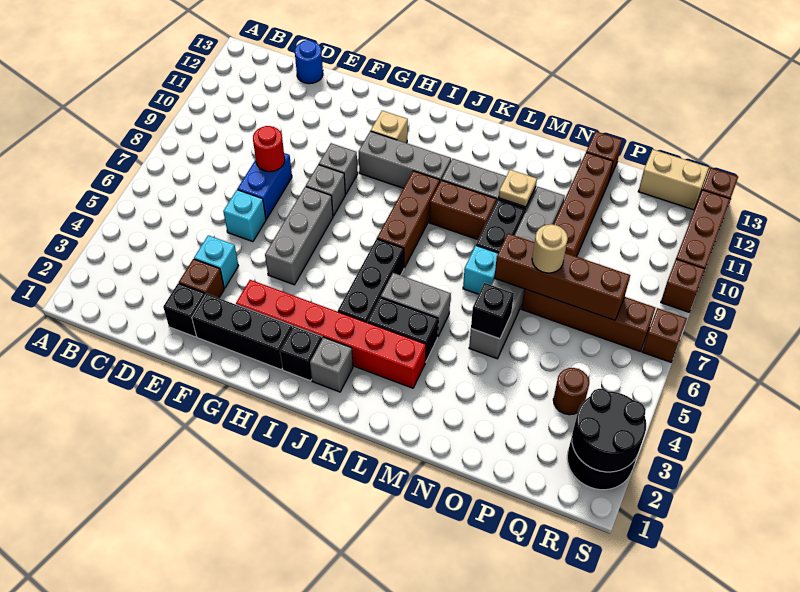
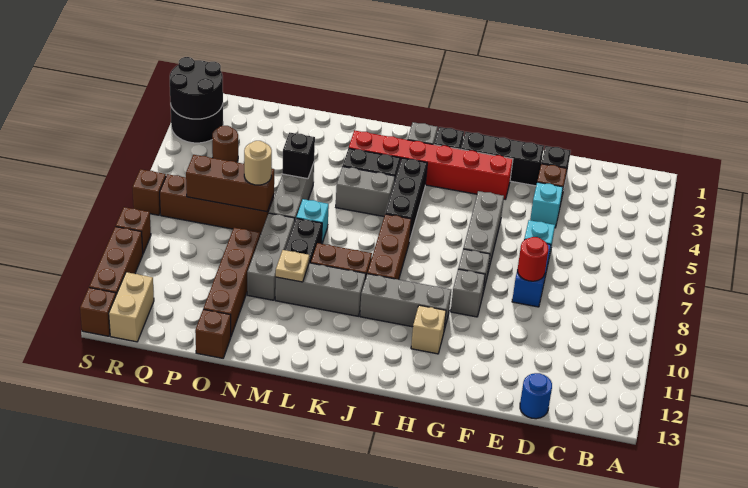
brown brick N7:Q7 level 2 -> brown brick O7:Q7 level 2
tan brick Q13:R13 level 1 -> tan brick R12:R13 level 1

